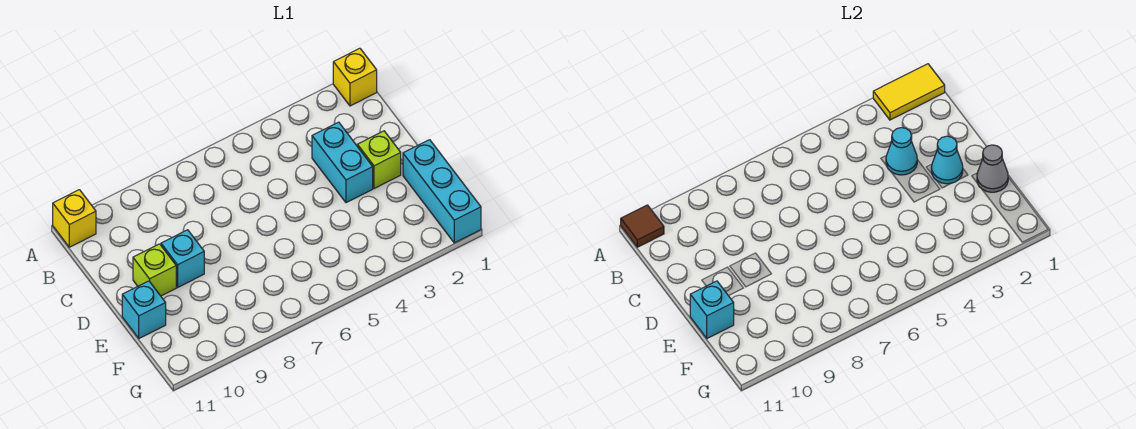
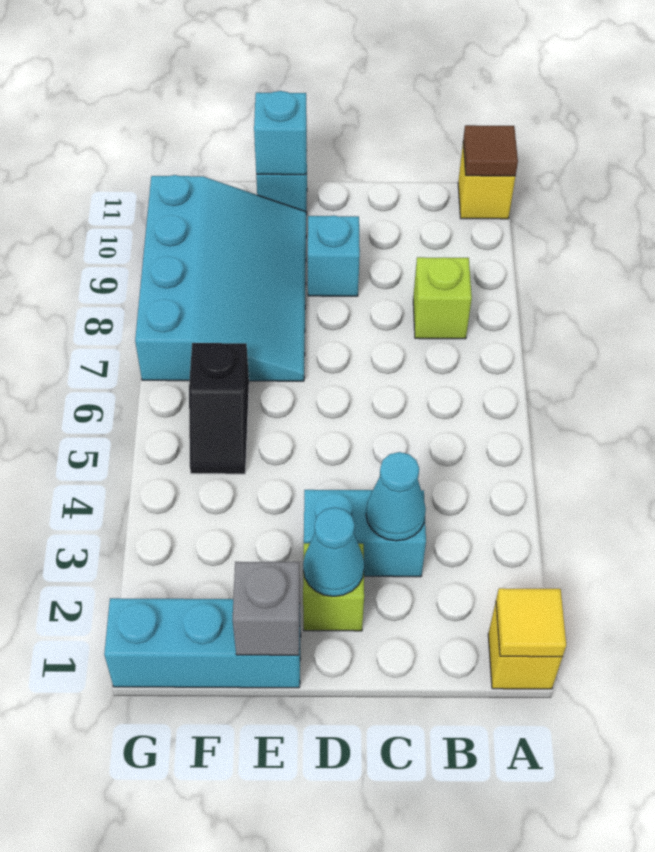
yellow tile A1:A2 level 2 -> yellow tile A1 level 2
lime brick D10 level 1 -> lime brick B8 level 1
grey cone E1 level 2 -> grey brick E1 level 2
none -> cyan slope E7:G10 level 1 top G
none -> black slope F5:F6 level 1 top 6

